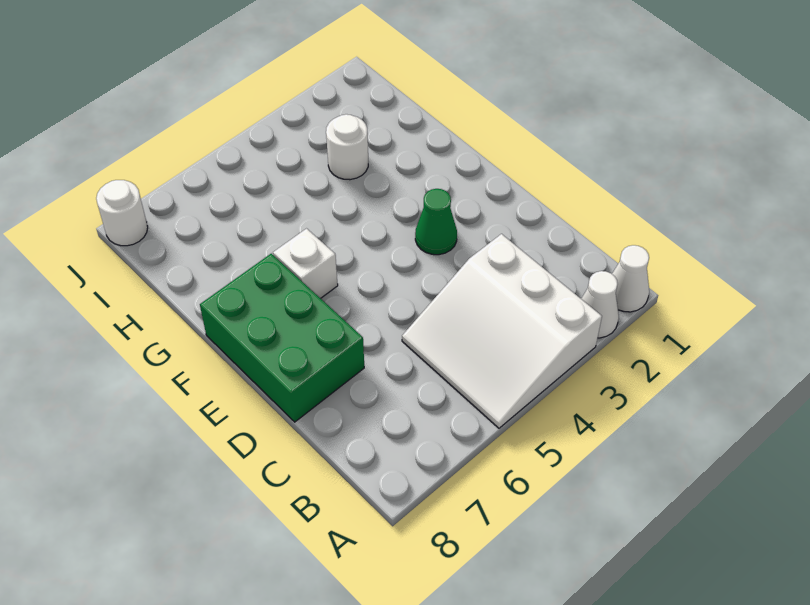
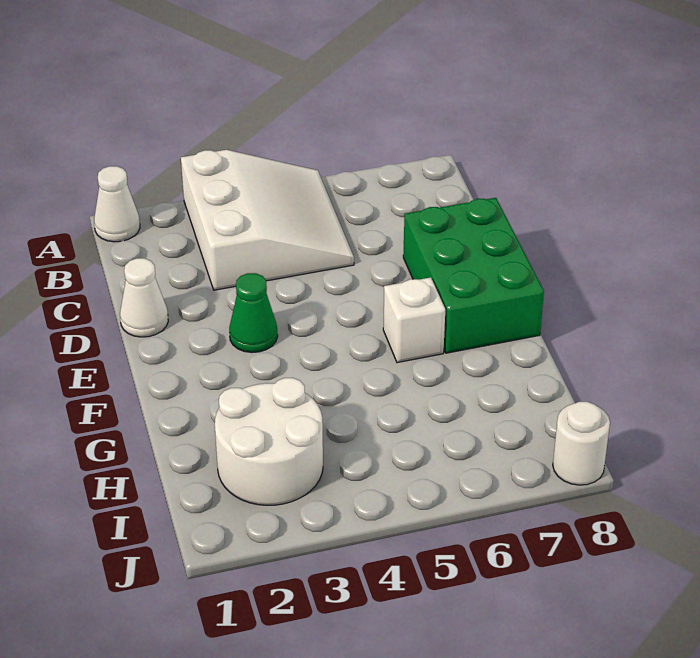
white cone A2 level 1 -> white cone D1 level 1
white round brick H3 level 1 -> white round brick H2:I3 level 1

